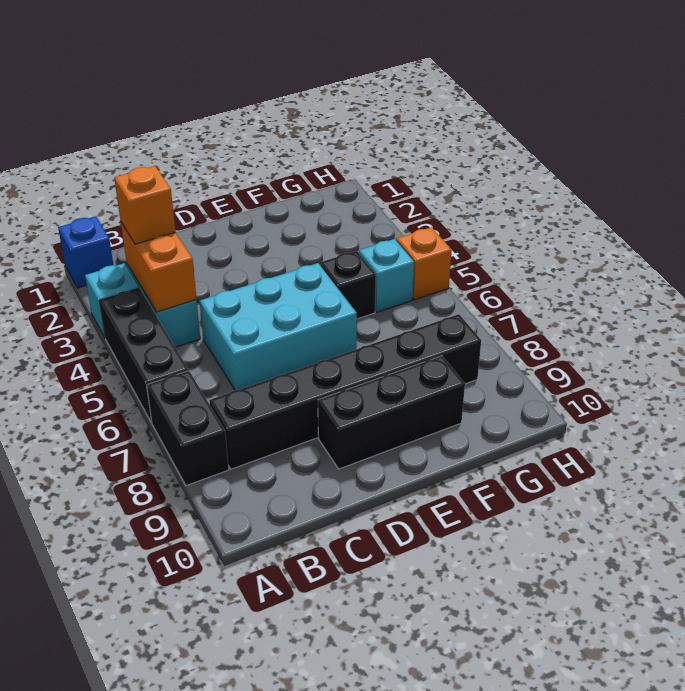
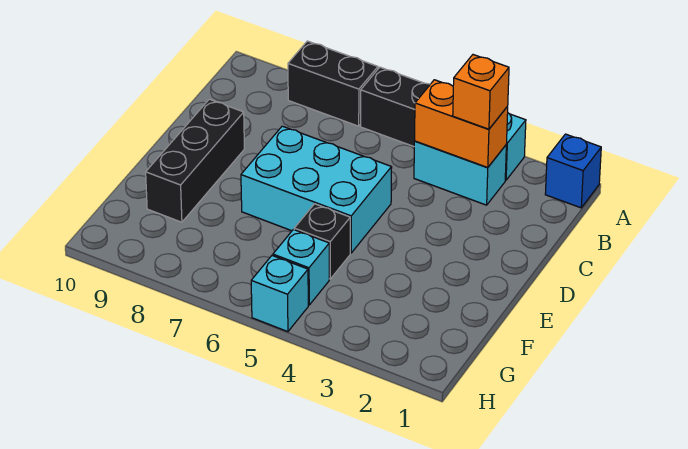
black brick B8:G8 level 1 -> none
cyan brick C5:E6 level 1 -> cyan brick D5:E7 level 1
orange brick H5 level 1 -> cyan brick H5 level 1

